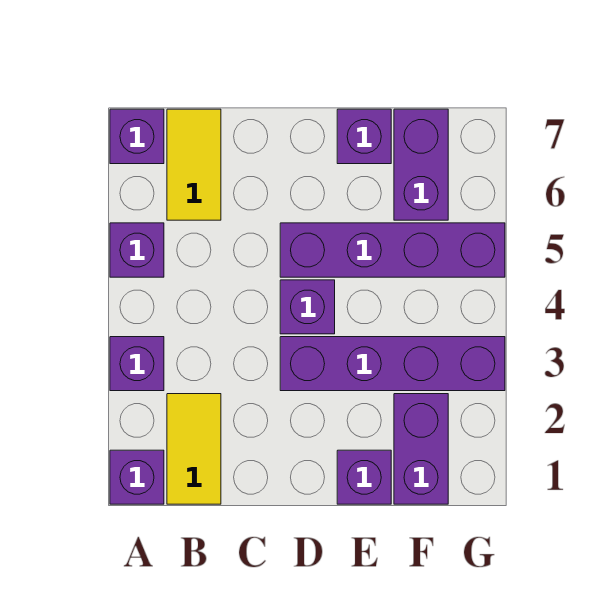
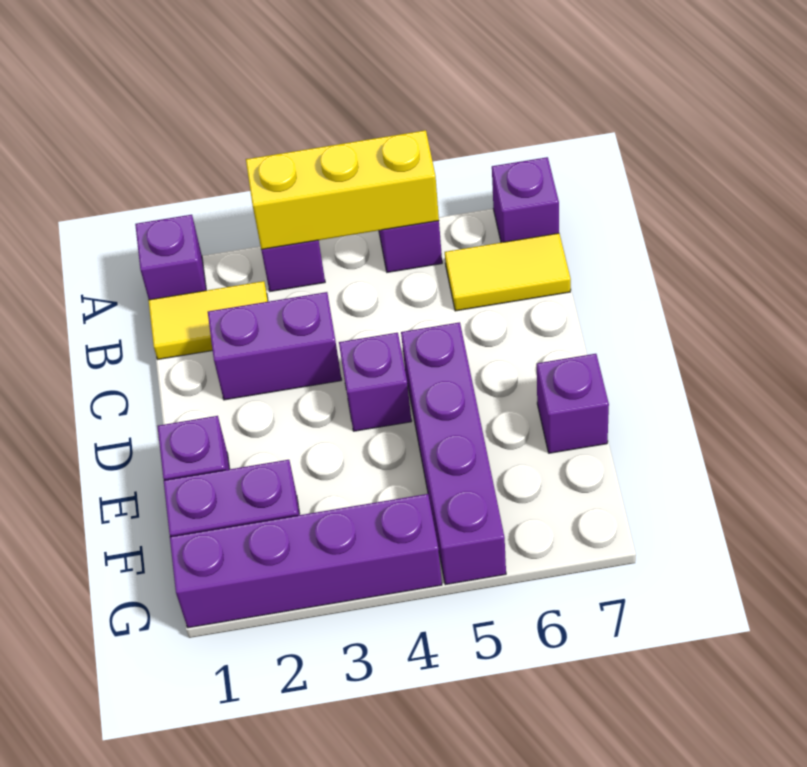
none -> yellow brick A3:A5 level 2
purple brick D3:G3 level 1 -> purple brick G1:G4 level 1
purple brick F6:F7 level 1 -> purple brick C2:C3 level 1

